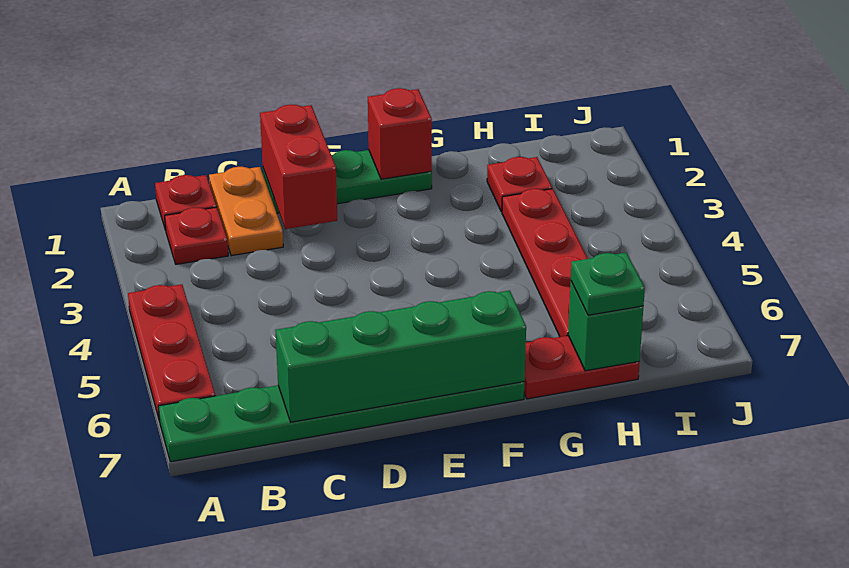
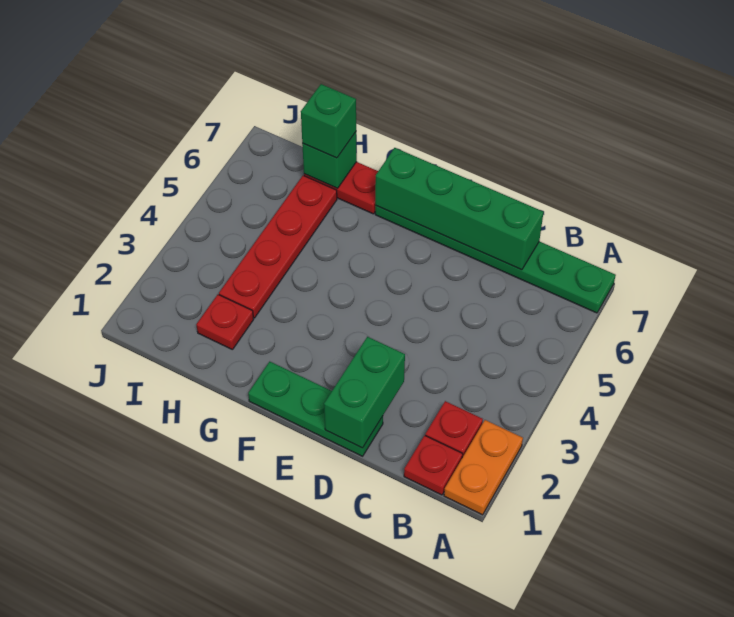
red plate A4:A6 level 1 -> none
orange plate C1:C2 level 1 -> orange plate A1:A2 level 1
red brick D1:D2 level 2 -> green brick D1:D2 level 2
red brick F1 level 2 -> none
green plate H7 level 3 -> green brick H7 level 3

